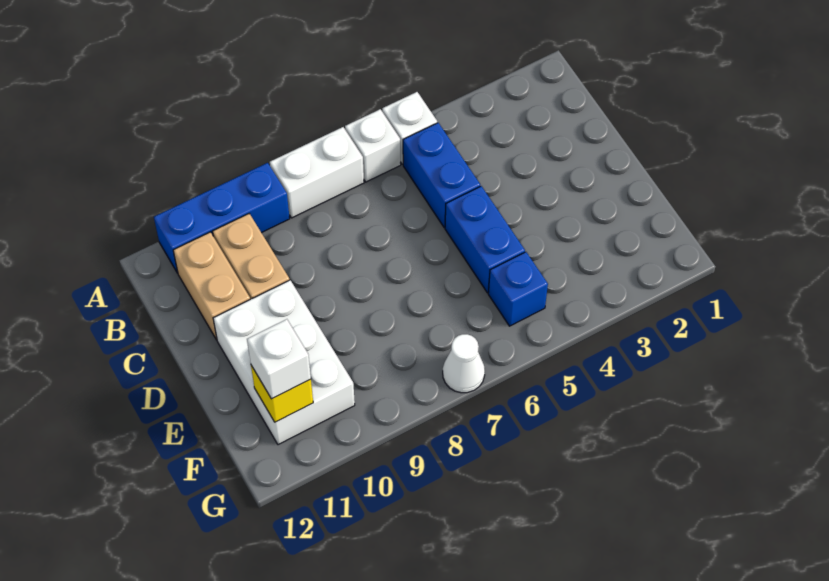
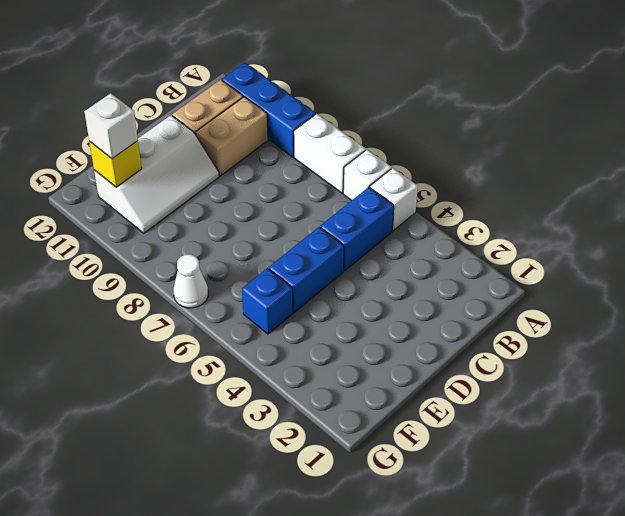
white brick D10:F11 level 1 -> white slope D10:F11 level 1 top 11

